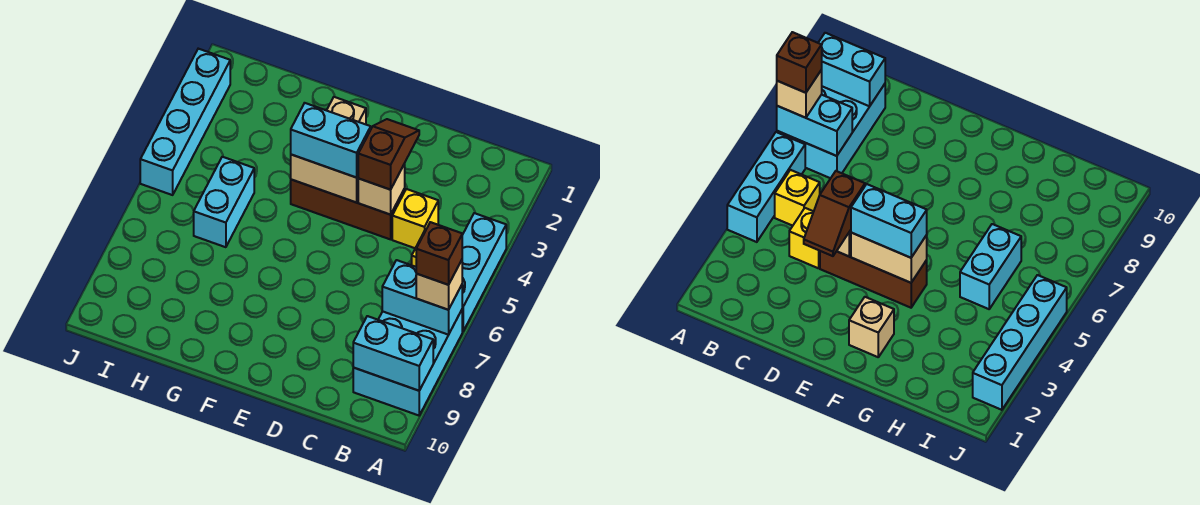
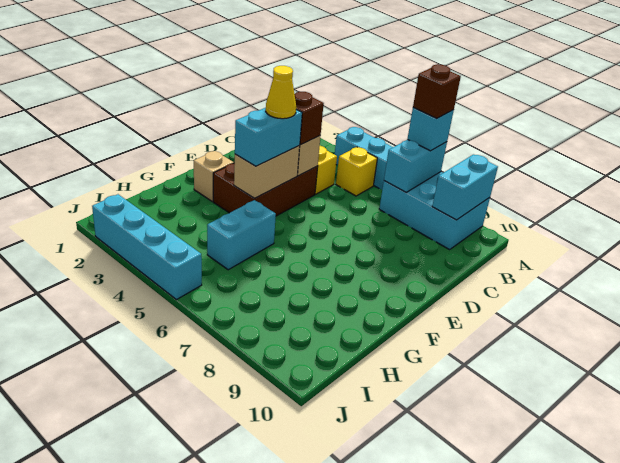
tan brick A7 level 3 -> cyan brick A7 level 3
brown brick D4:F4 level 1 -> brown brick D3:F4 level 1
none -> yellow cone E4 level 4
cyan brick H5:H6 level 1 -> cyan brick G5:H5 level 1

